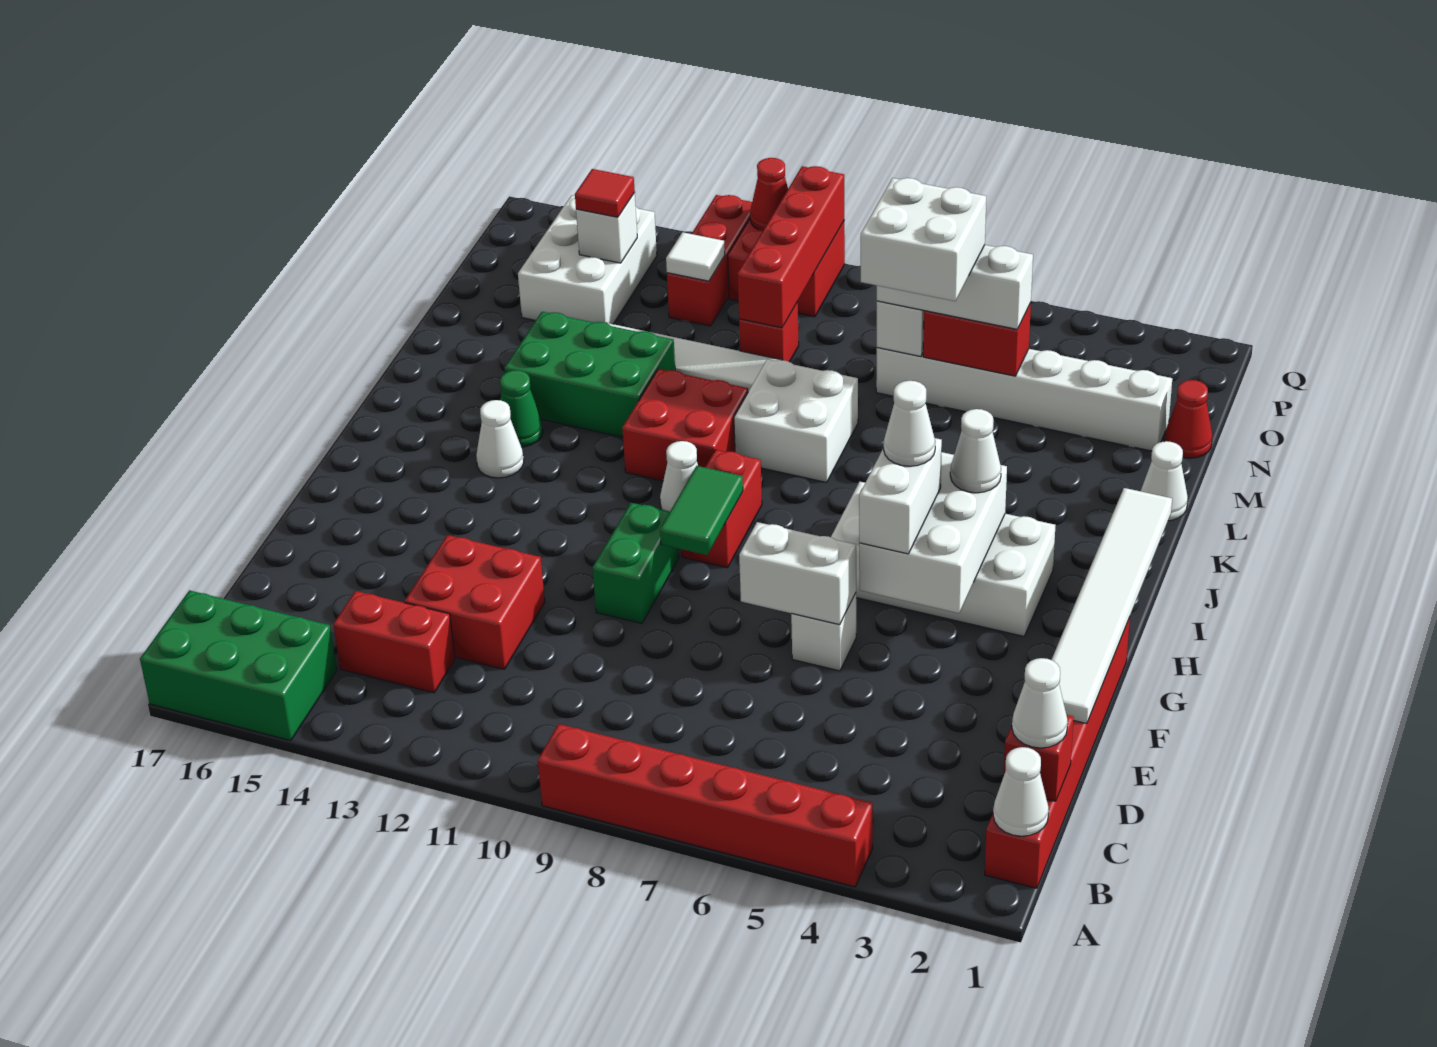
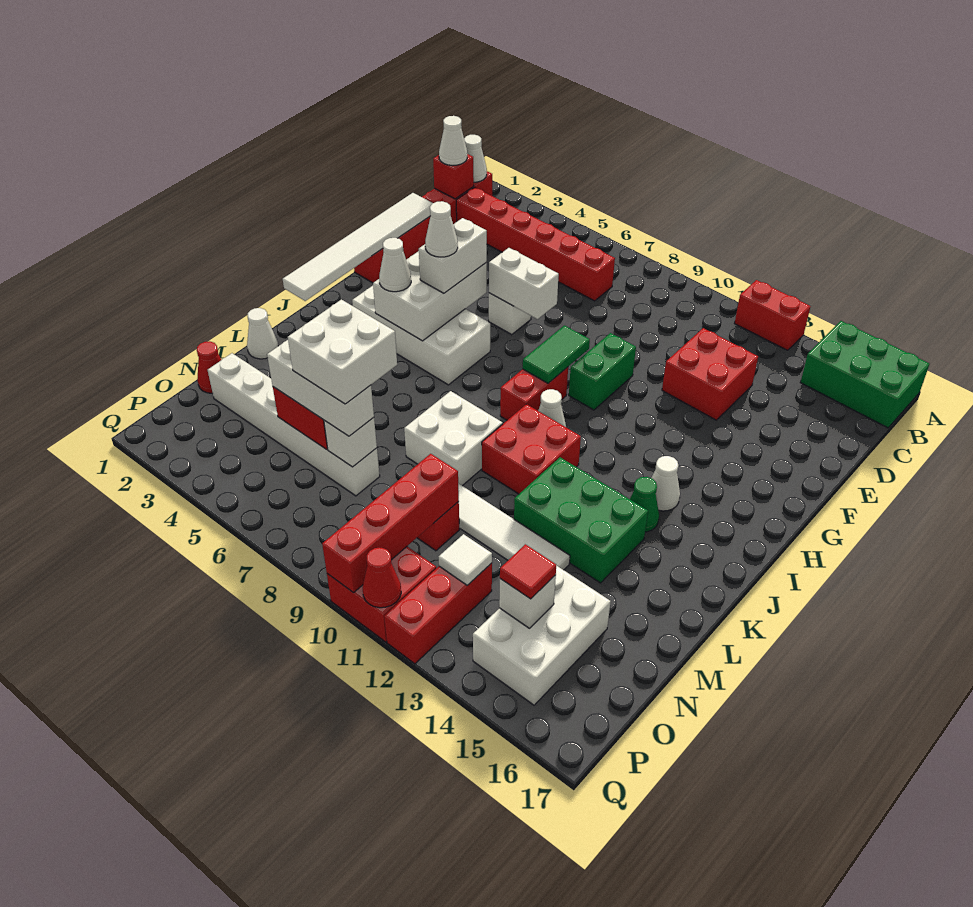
red brick A4:A9 level 1 -> red brick C2:C7 level 1
red brick C13:C14 level 1 -> red brick A12:A13 level 1

